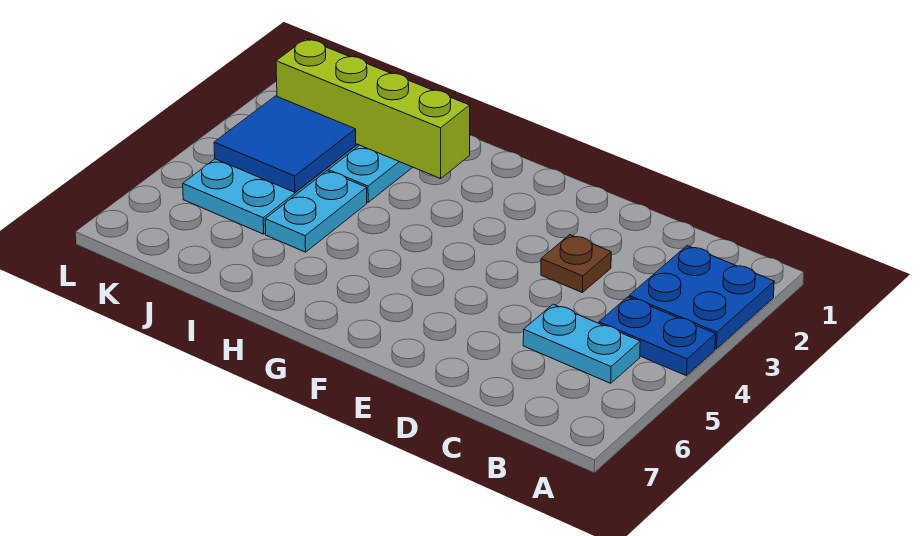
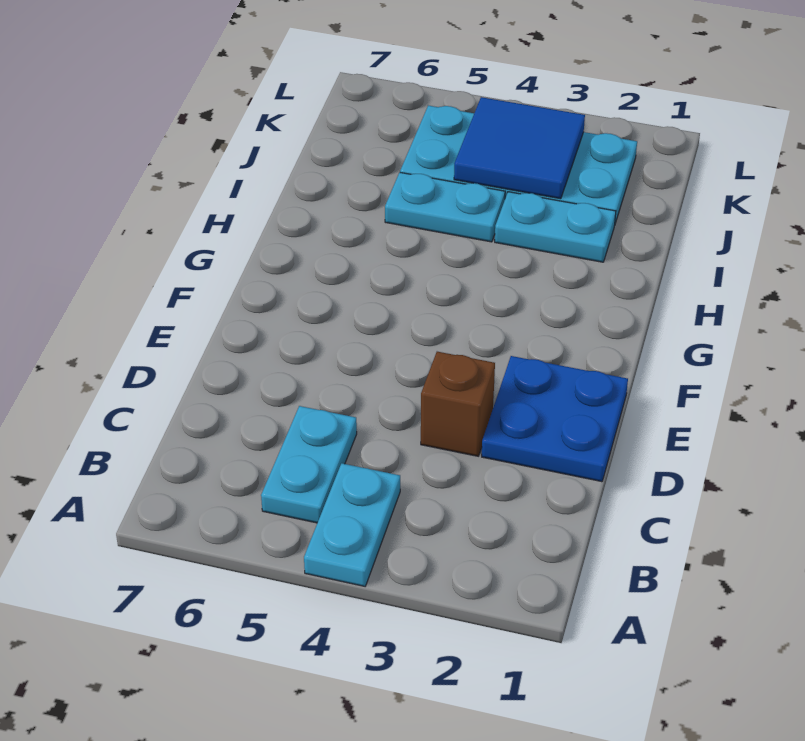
blue plate A2:B3 level 1 -> blue plate D1:E2 level 1
blue plate A4:B4 level 1 -> cyan plate A4:B4 level 1
brown plate D3 level 1 -> brown brick D3 level 1
lime brick H2:K2 level 2 -> none

